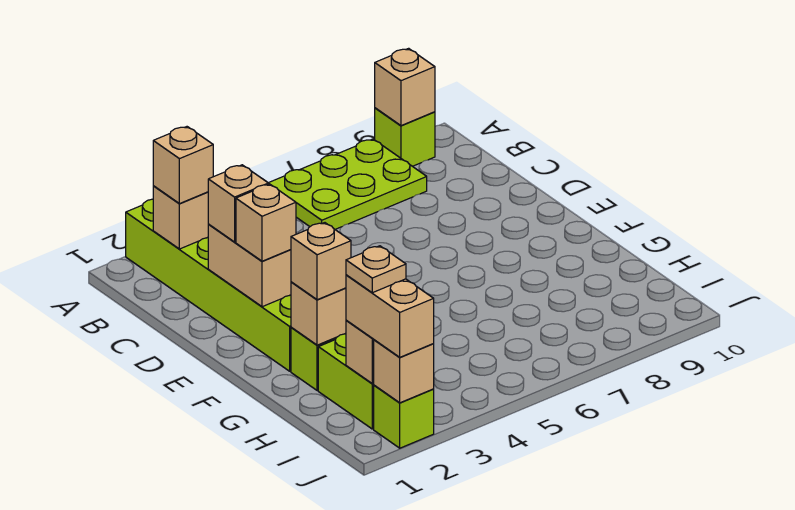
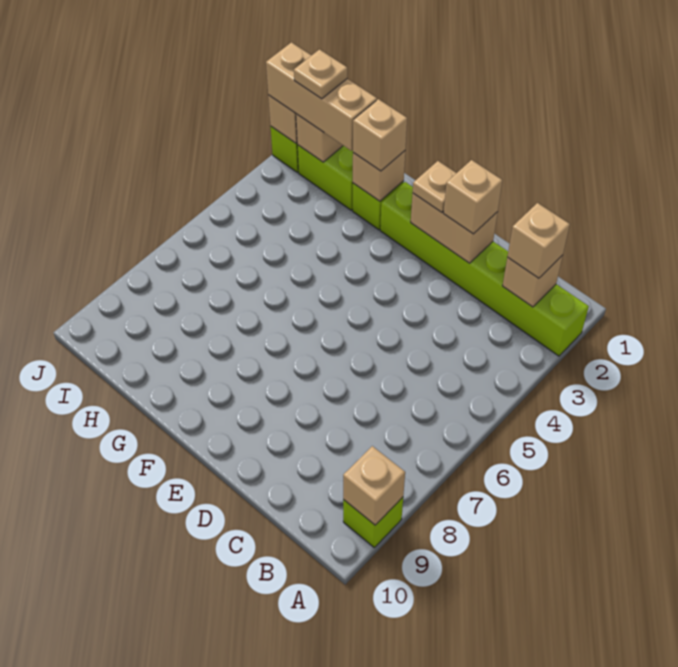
lime plate A6:B8 level 1 -> none
tan brick E2 level 3 -> tan plate E2 level 3
tan brick I2:J2 level 3 -> tan brick H2:J2 level 3

